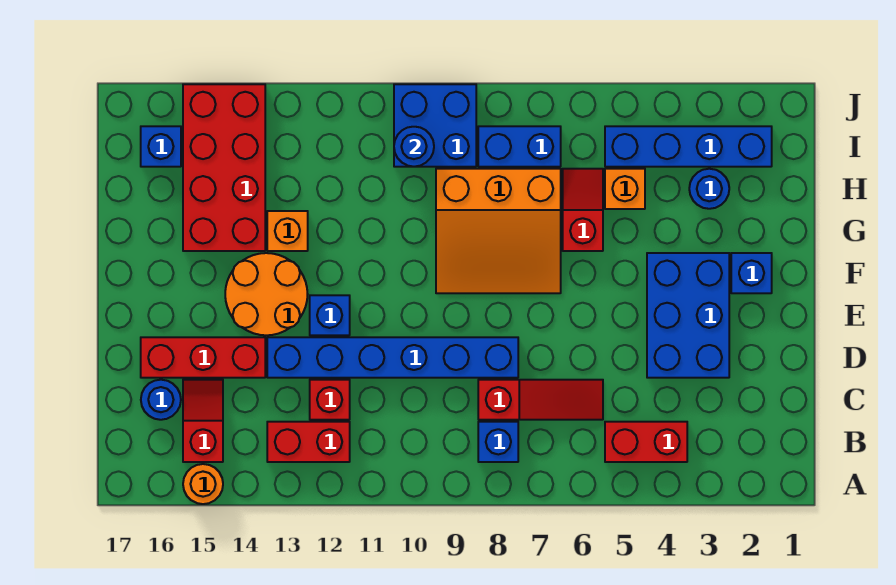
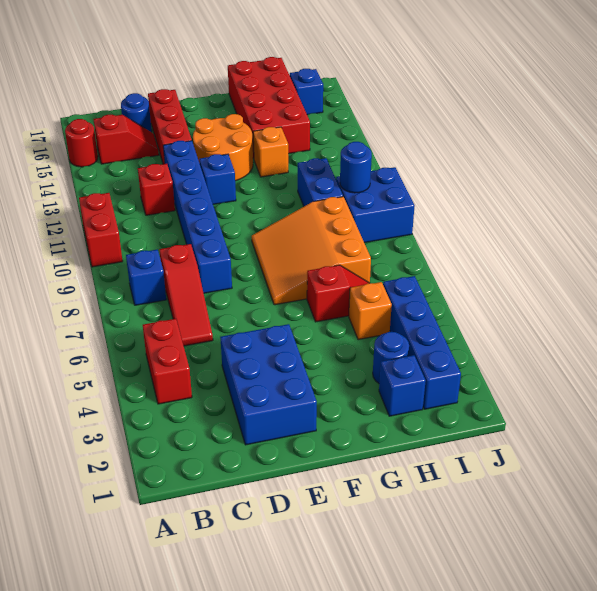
orange round brick A15 level 1 -> red round brick A15 level 1
red brick B12:B13 level 1 -> red brick A10:A11 level 1
blue brick D3:F4 level 1 -> blue brick D2:E4 level 1
blue brick F2 level 1 -> blue brick H2 level 1
red brick G14:J15 level 1 -> red brick G14:H17 level 1
blue brick I7:I8 level 1 -> blue brick H10:H11 level 1

